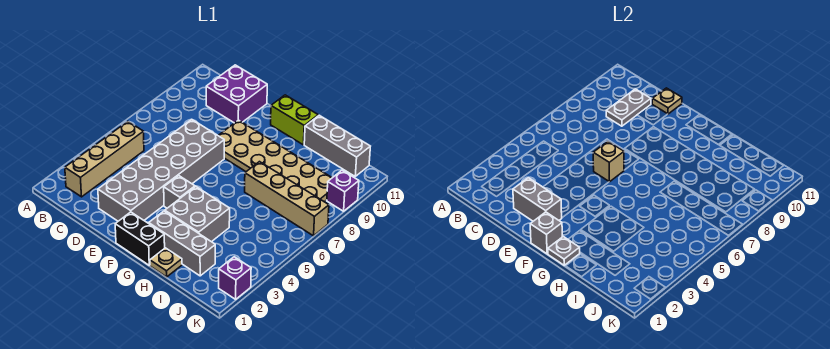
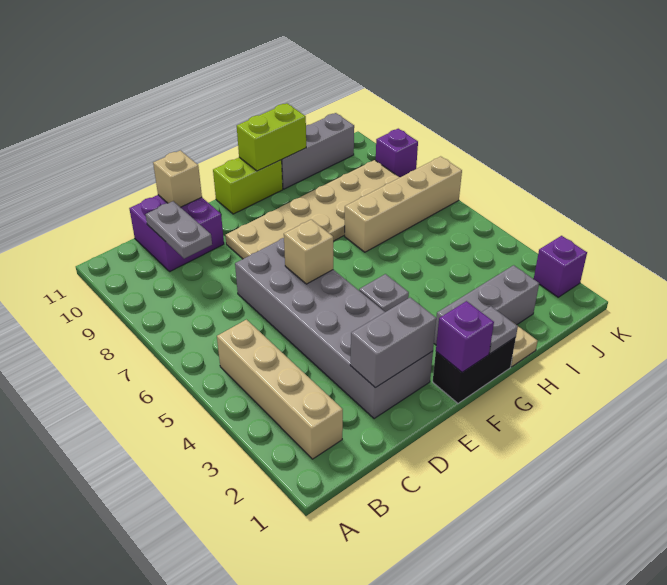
tan plate D11 level 2 -> tan brick D11 level 2
grey brick F1 level 2 -> purple brick F1 level 2
grey brick G3:H4 level 1 -> none
none -> lime brick G11:H11 level 2

